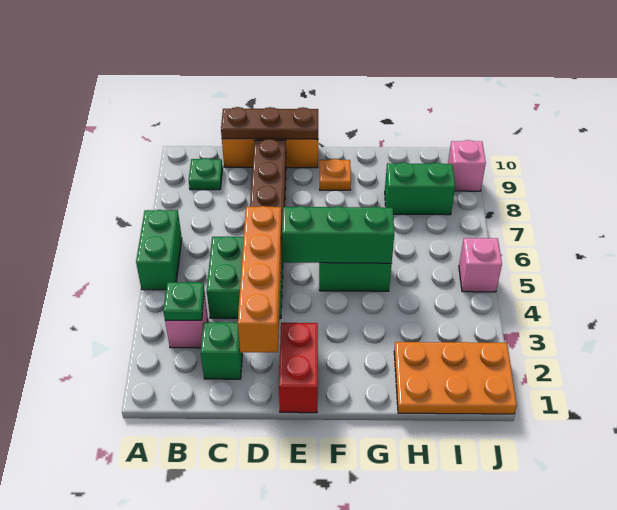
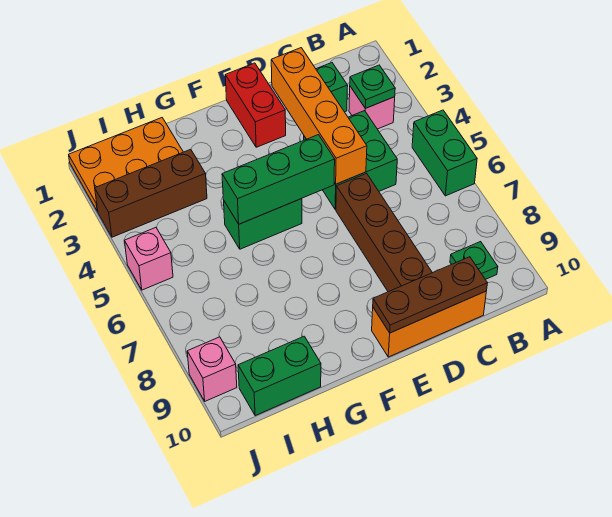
orange plate F9 level 1 -> none
none -> brown brick H3:J3 level 1
green brick H8:I8 level 1 -> green brick H10:I10 level 1

